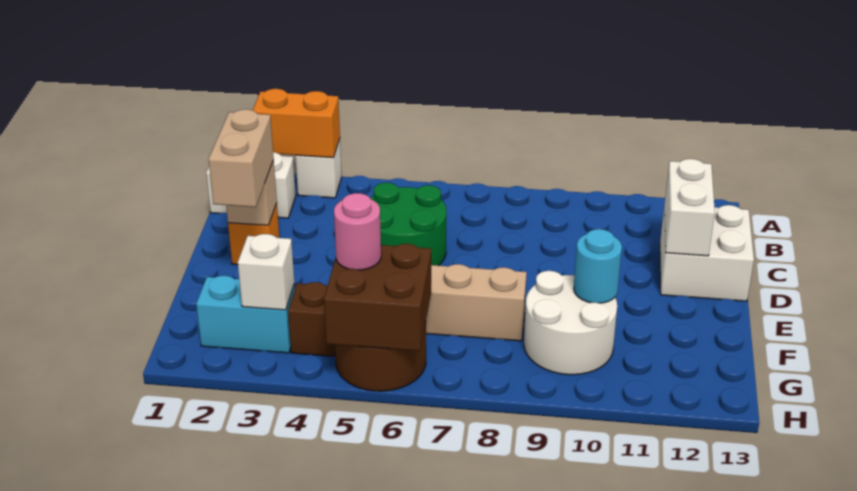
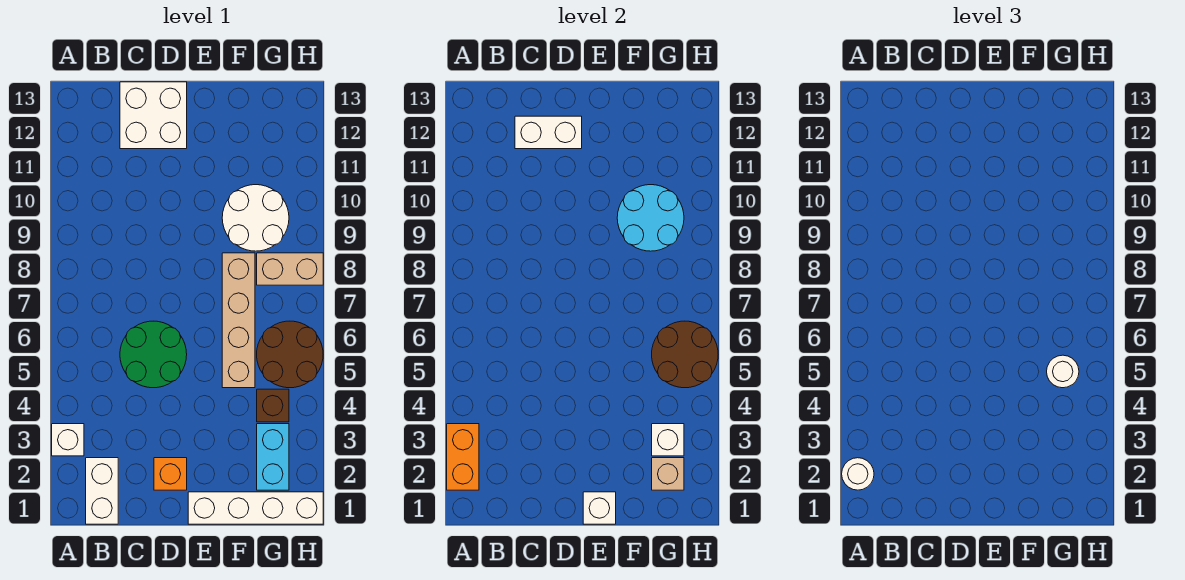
none -> white round brick A2 level 3
tan brick D2 level 2 -> tan brick G2 level 2
tan brick D2:E2 level 3 -> tan brick G8:H8 level 1
none -> white brick E1:H1 level 1
none -> white brick E1 level 2
cyan round brick F10 level 2 -> cyan round brick F9:G10 level 2
brown brick G5:H6 level 2 -> brown round brick G5:H6 level 2
pink round brick G5 level 3 -> white round brick G5 level 3

